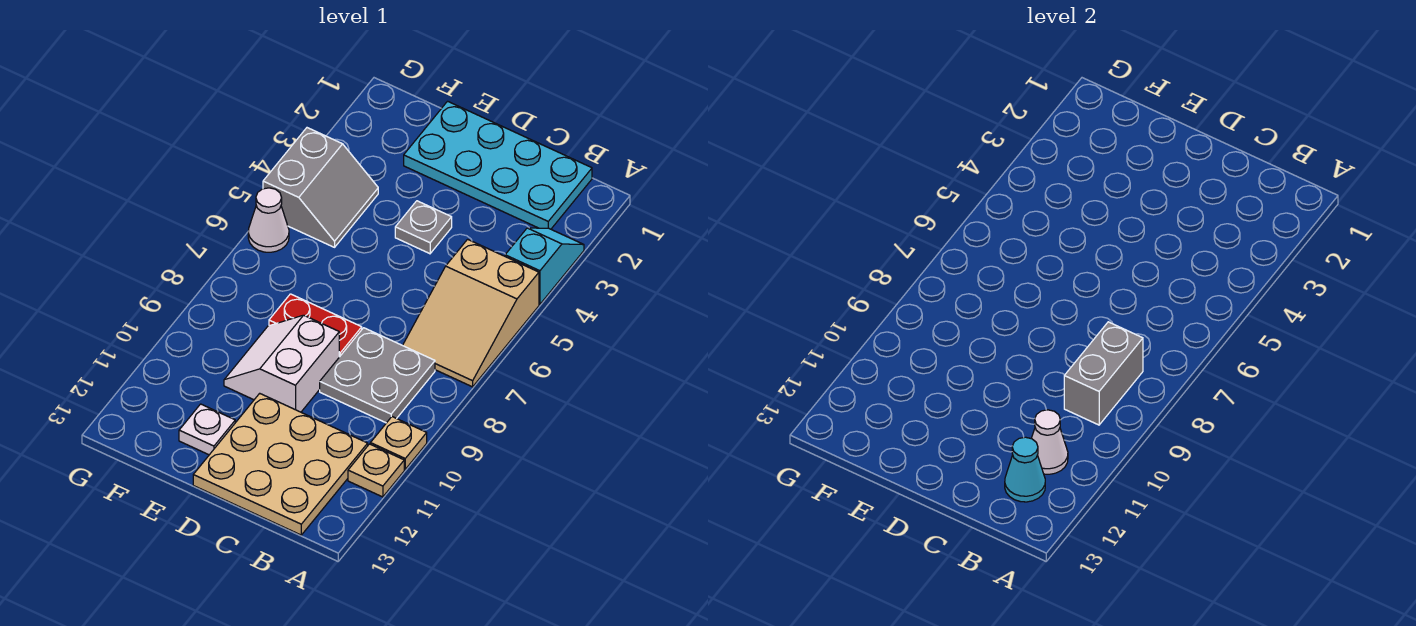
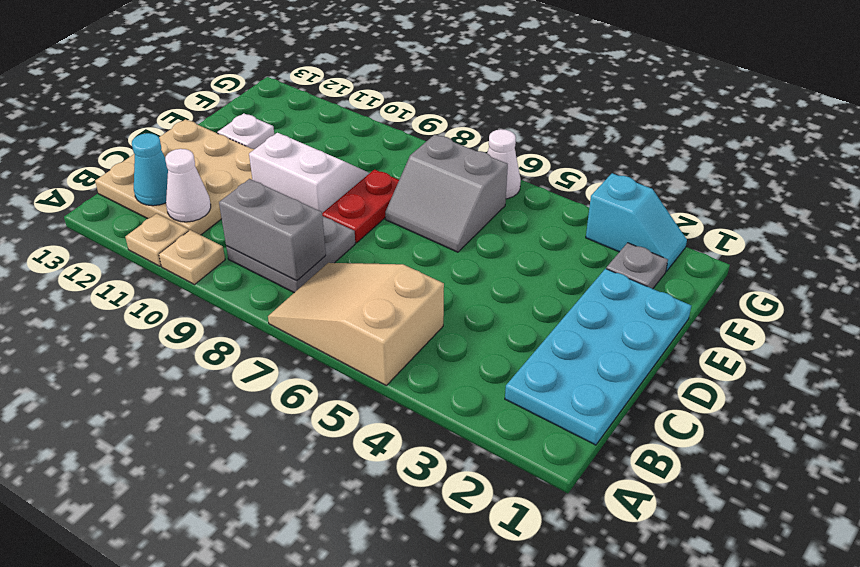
cyan slope A3:A4 level 1 top 4 -> cyan slope G2:G3 level 1 top 3
grey plate D4 level 1 -> grey plate F2 level 1
grey slope F4:G5 level 1 top G -> grey slope E6:F7 level 1 top F

